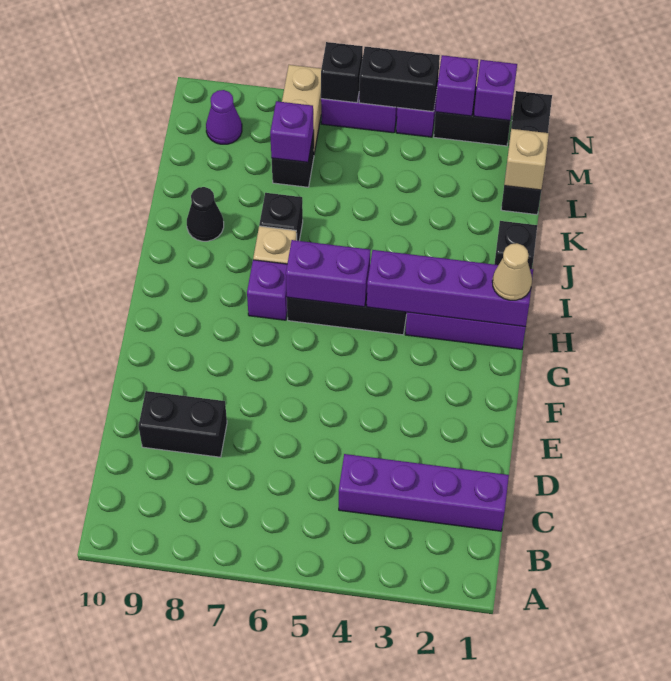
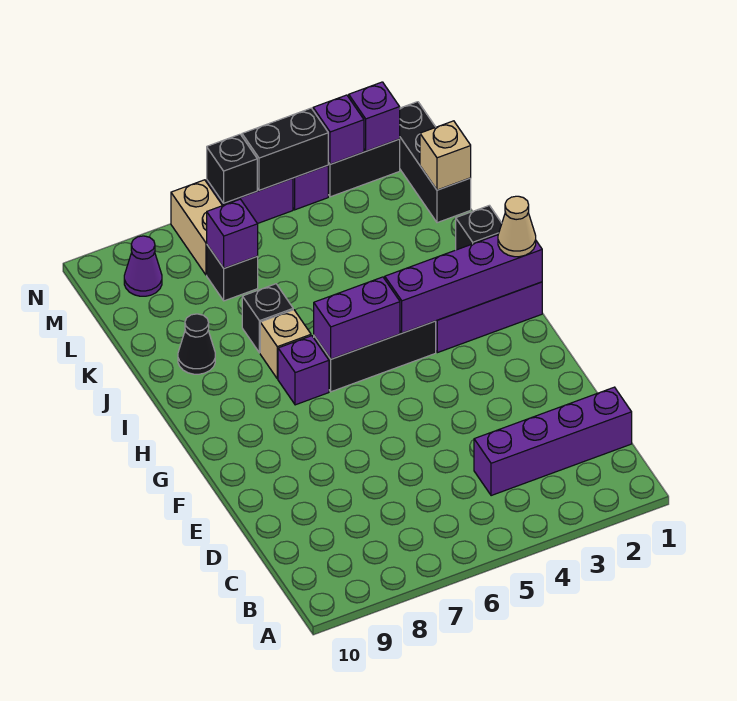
black brick D8:D9 level 1 -> none

